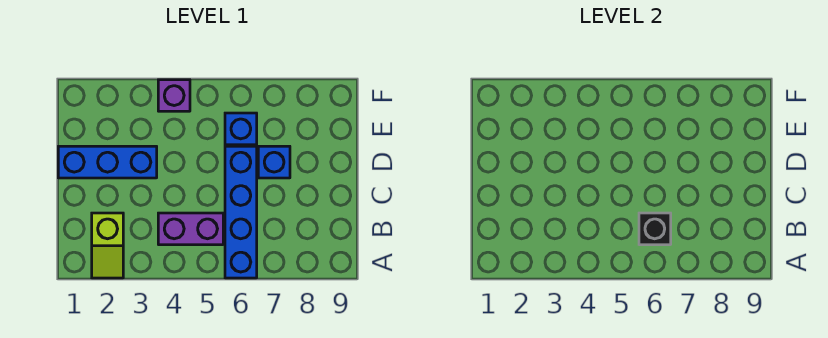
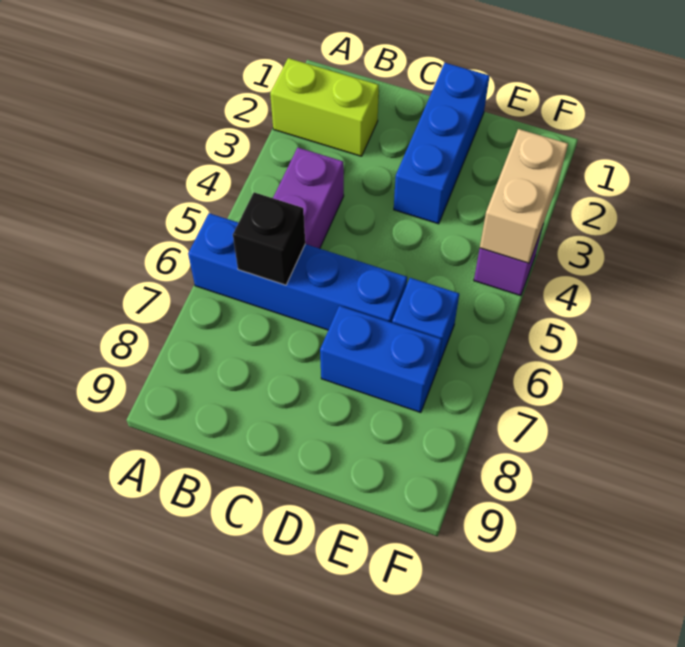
lime slope A2:B2 level 1 top B -> lime brick A2:B2 level 1
blue brick D7 level 1 -> blue brick D7:E7 level 1
none -> tan brick F3:F4 level 2

